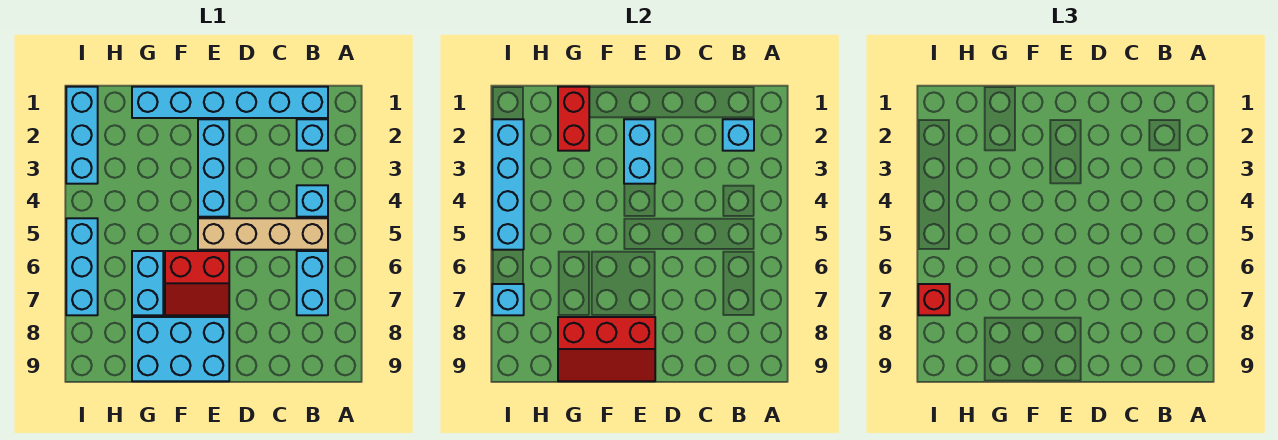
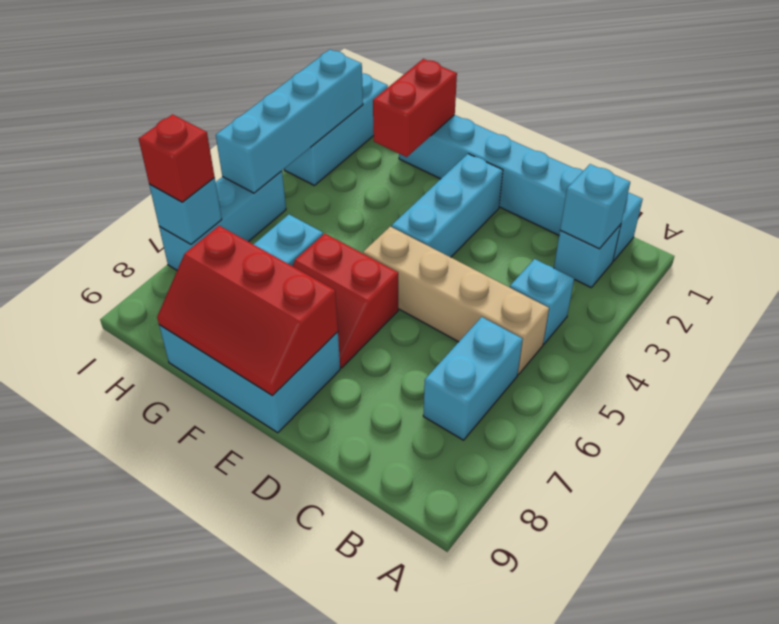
cyan brick E2:E3 level 2 -> none

